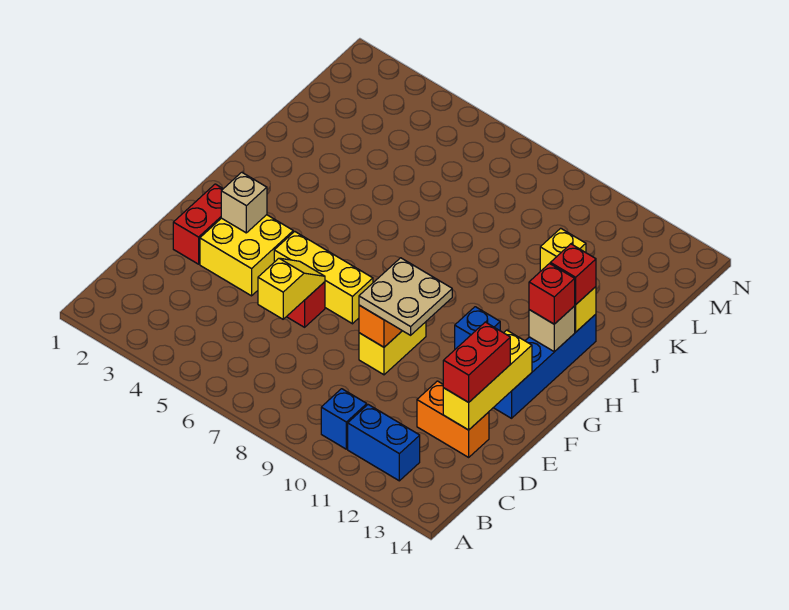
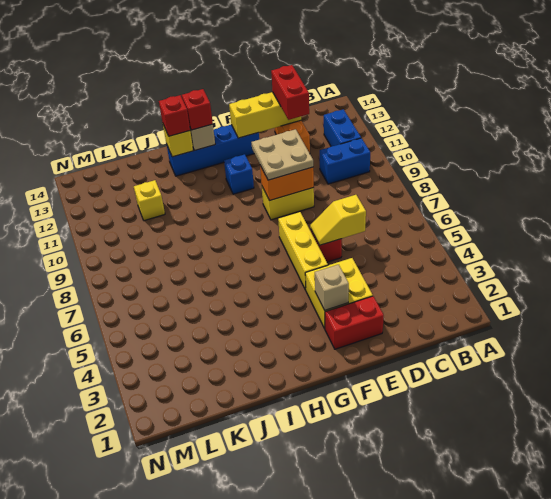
blue brick B10 level 1 -> blue brick B10:C10 level 1
red brick D13:E13 level 3 -> red brick D12:D13 level 3

